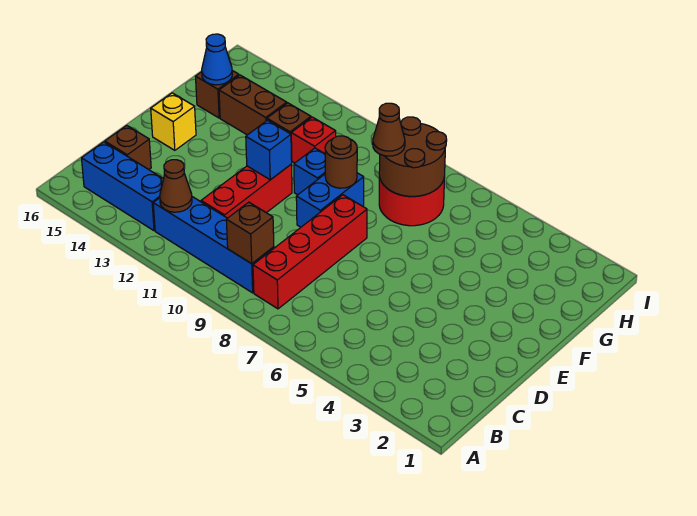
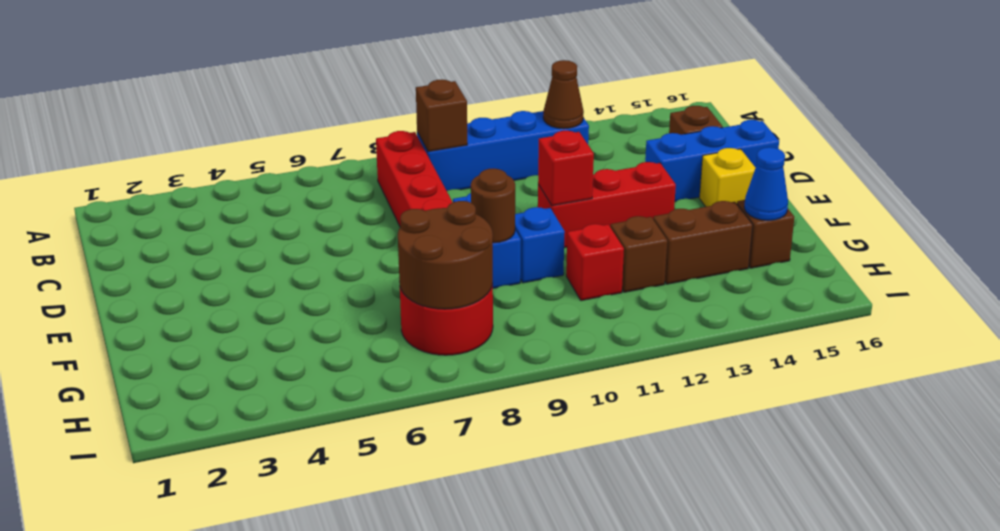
blue brick B13:B15 level 1 -> blue brick D14:D16 level 1
red brick C11:E11 level 1 -> red brick E11:E13 level 1
blue brick E11 level 2 -> red brick E11 level 2
brown cone G8 level 3 -> none

